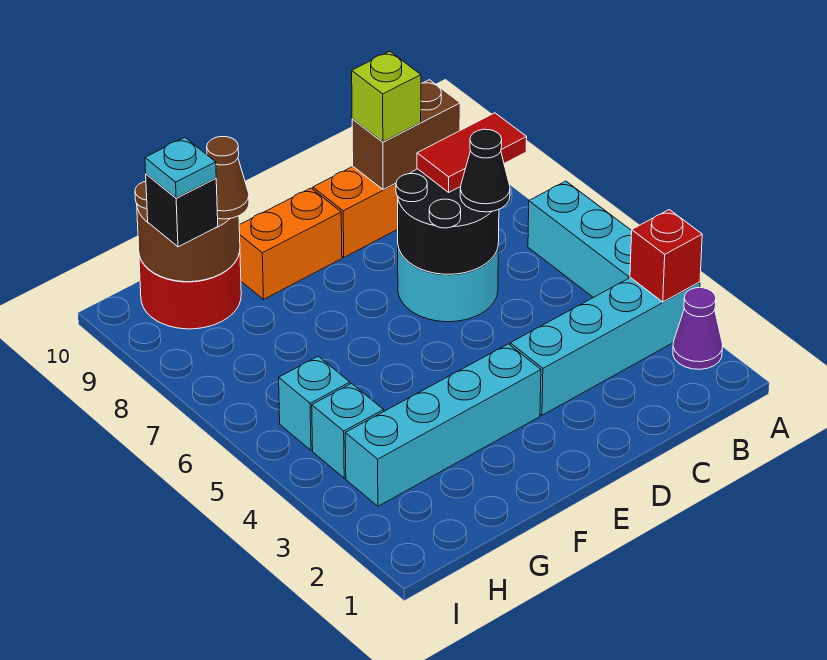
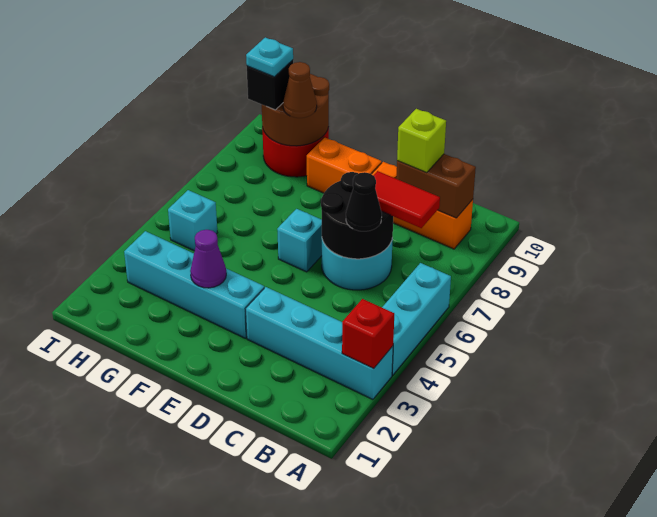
purple cone A2 level 1 -> purple cone F3 level 2
cyan brick H4 level 1 -> cyan brick E6 level 1

